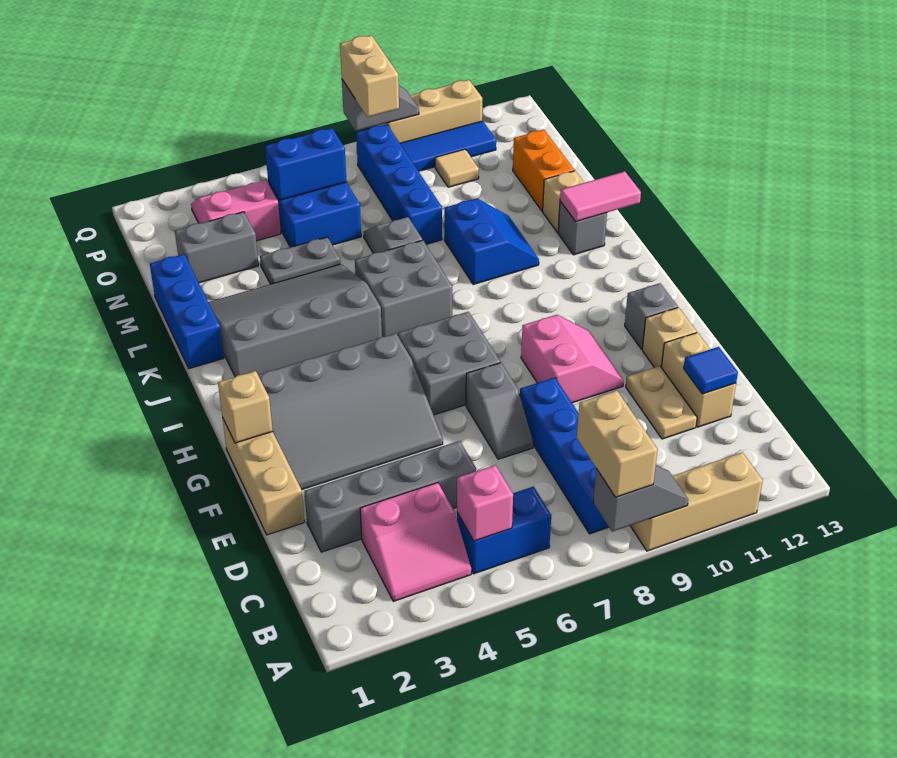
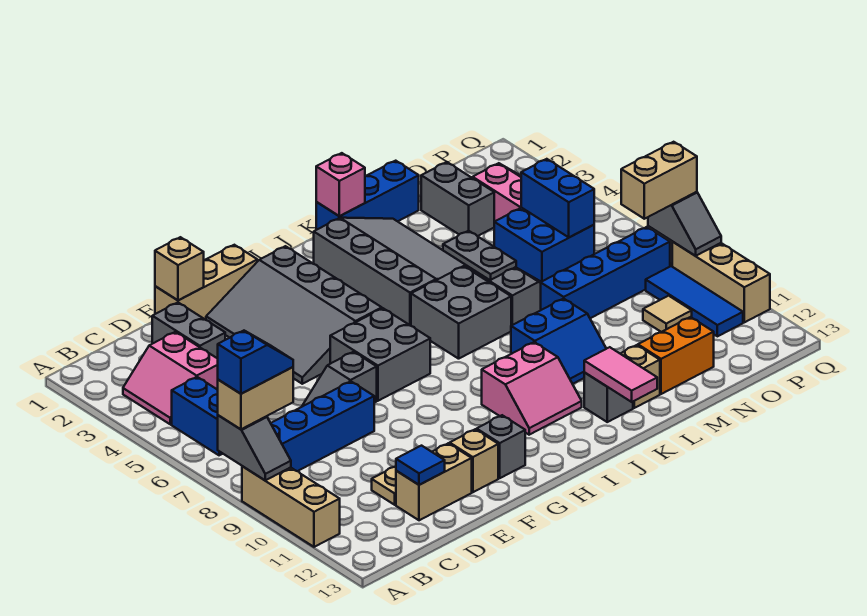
none -> blue slope A8:B8 level 4 top A
pink brick B5 level 2 -> pink brick K1 level 2
grey brick D2:D5 level 1 -> grey brick D2:D3 level 1
pink slope F9:G10 level 1 top 9 -> pink slope I10:J11 level 1 top 10
tan brick G1 level 2 -> tan brick E1 level 2

